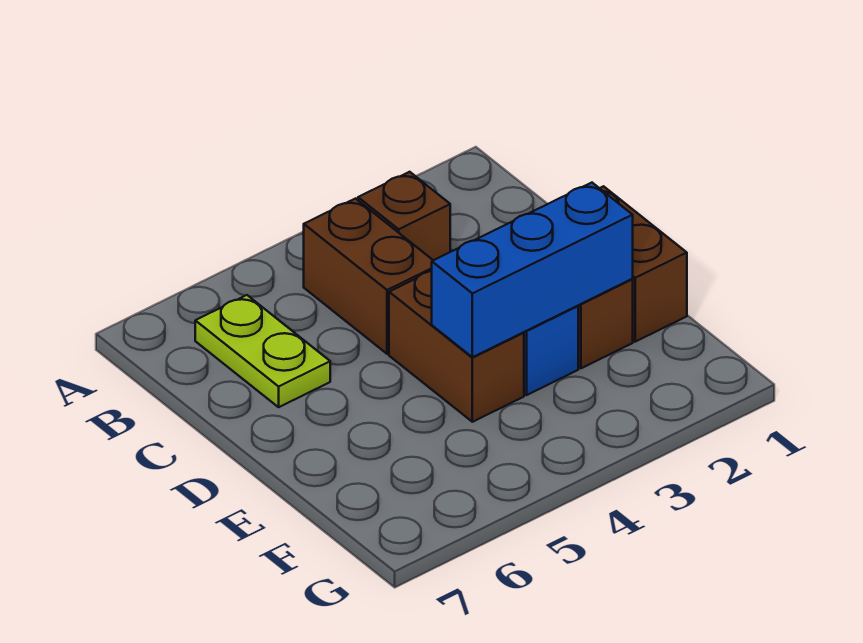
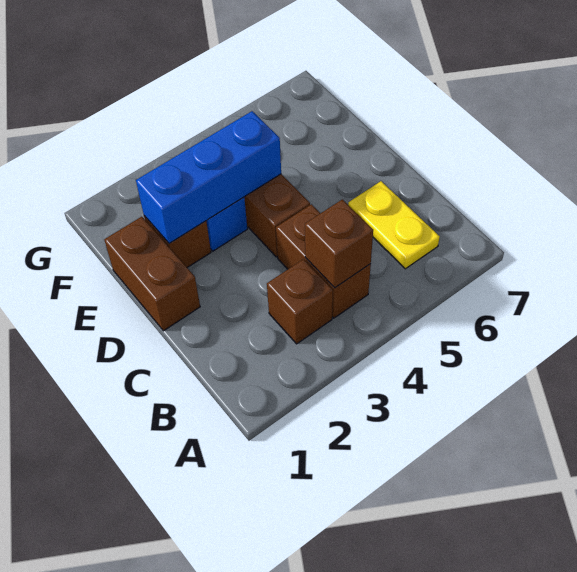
none -> brown brick B4 level 2
lime plate B6:C6 level 1 -> yellow plate B6:C6 level 1

